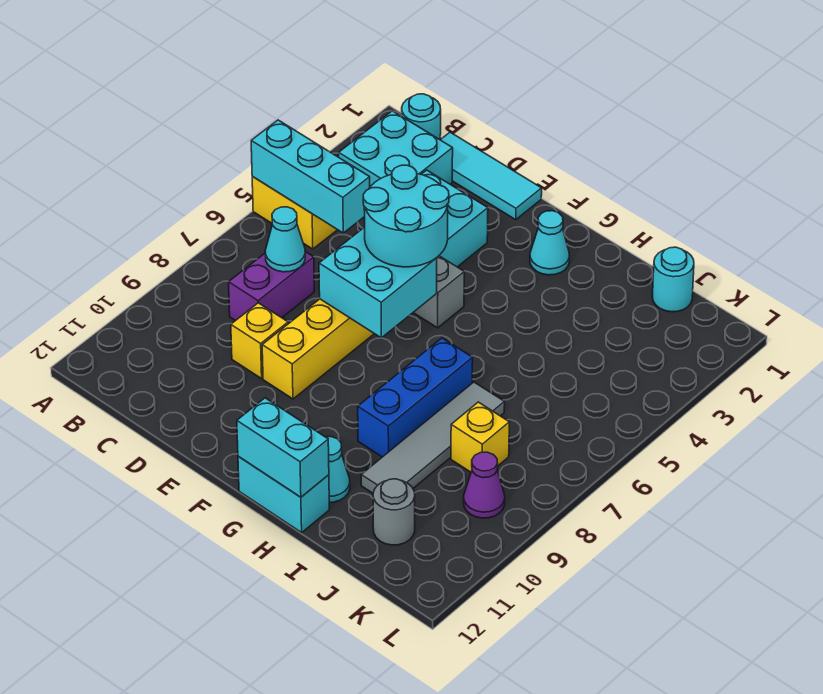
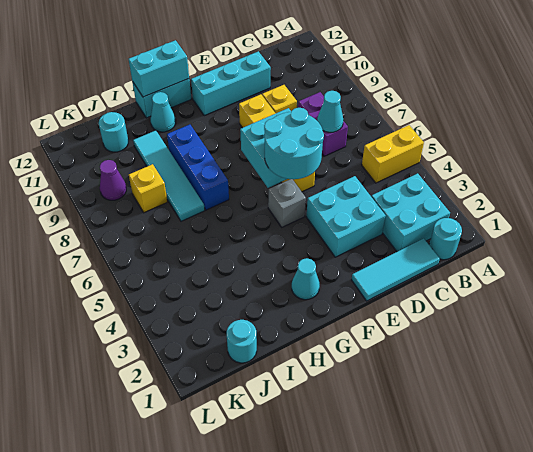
cyan brick A5:C5 level 2 -> cyan brick D11:F11 level 1
grey tile I7:I10 level 1 -> cyan tile I7:I10 level 1
grey round brick J11 level 1 -> cyan round brick J11 level 1

